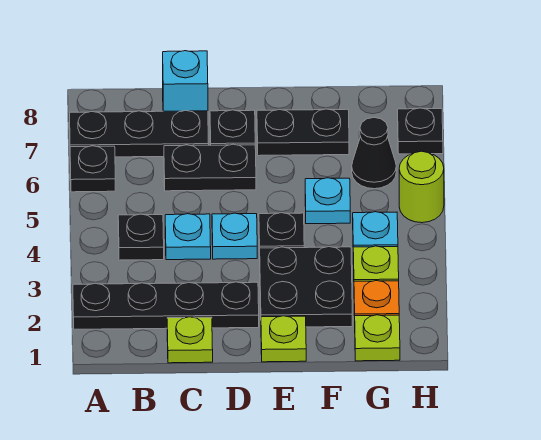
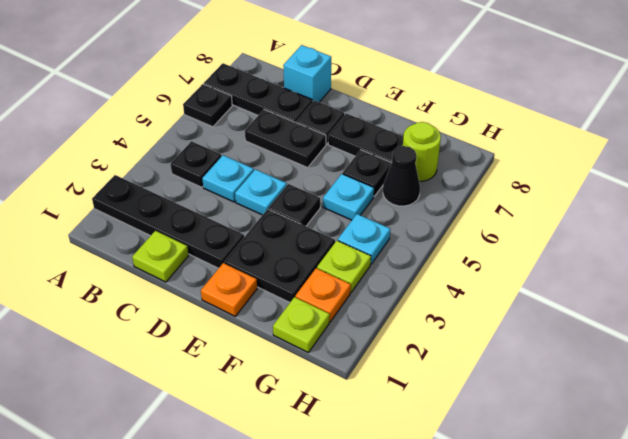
lime plate E1 level 1 -> orange plate E1 level 1
lime round brick H5 level 1 -> lime round brick G7 level 1
black plate H7 level 1 -> black plate F6 level 1

